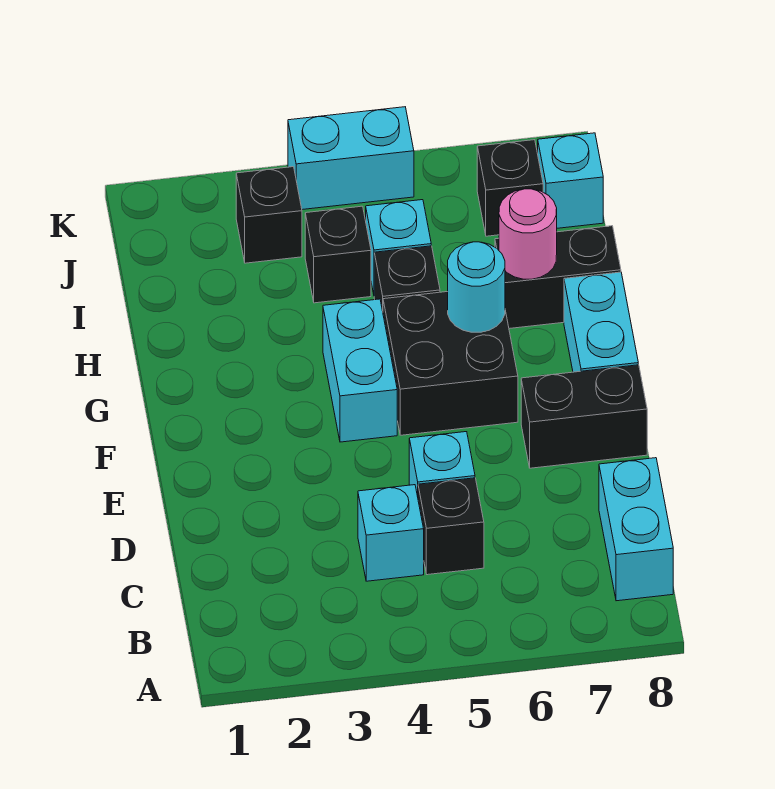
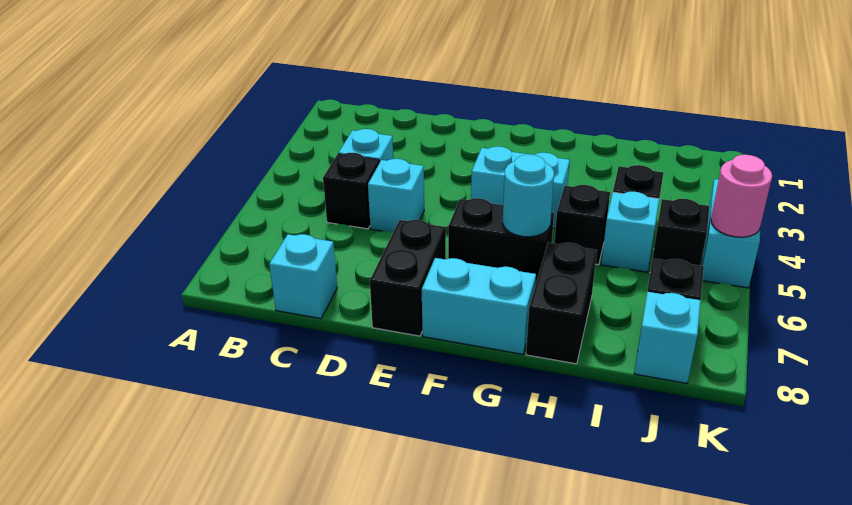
cyan brick B8:C8 level 1 -> cyan brick C8 level 1
black brick F5:G6 level 1 -> black brick F6:G6 level 1
pink round brick H7 level 2 -> pink round brick K5 level 2
black brick J3 level 1 -> black brick J5 level 1

